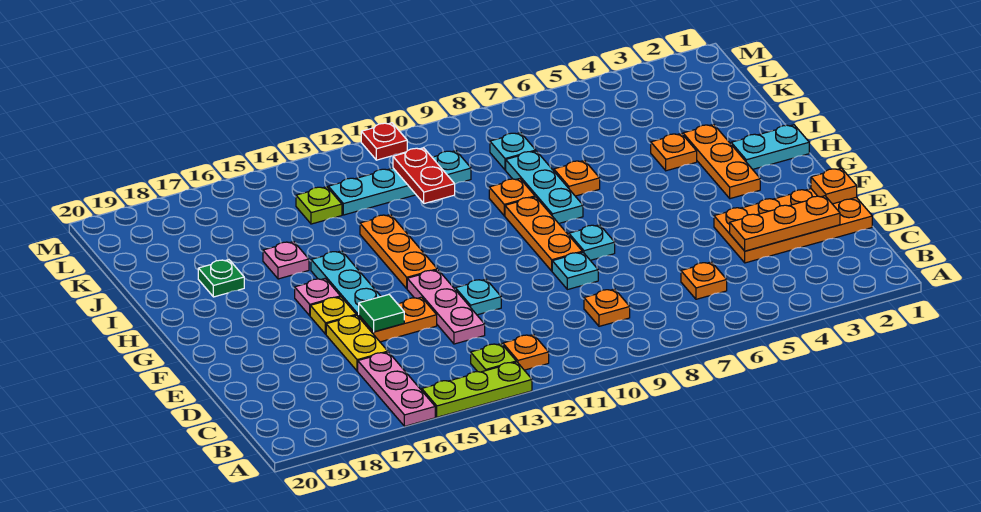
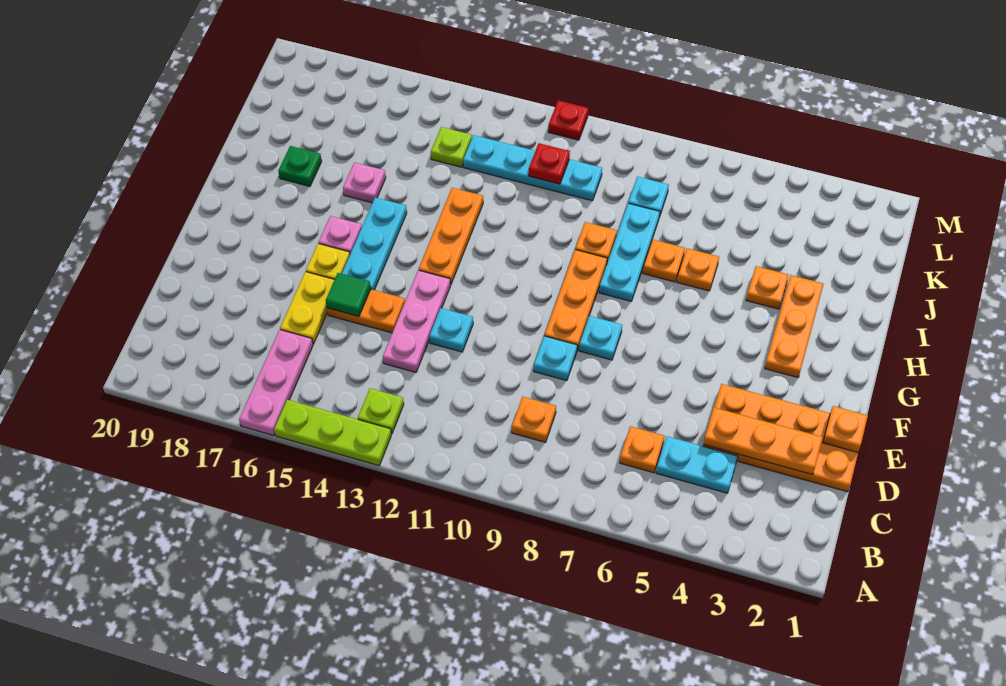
orange plate B12 level 1 -> orange plate I6 level 1
cyan plate H1:H2 level 1 -> cyan plate C4:C5 level 1
red plate J11:K11 level 2 -> red plate K11 level 2

